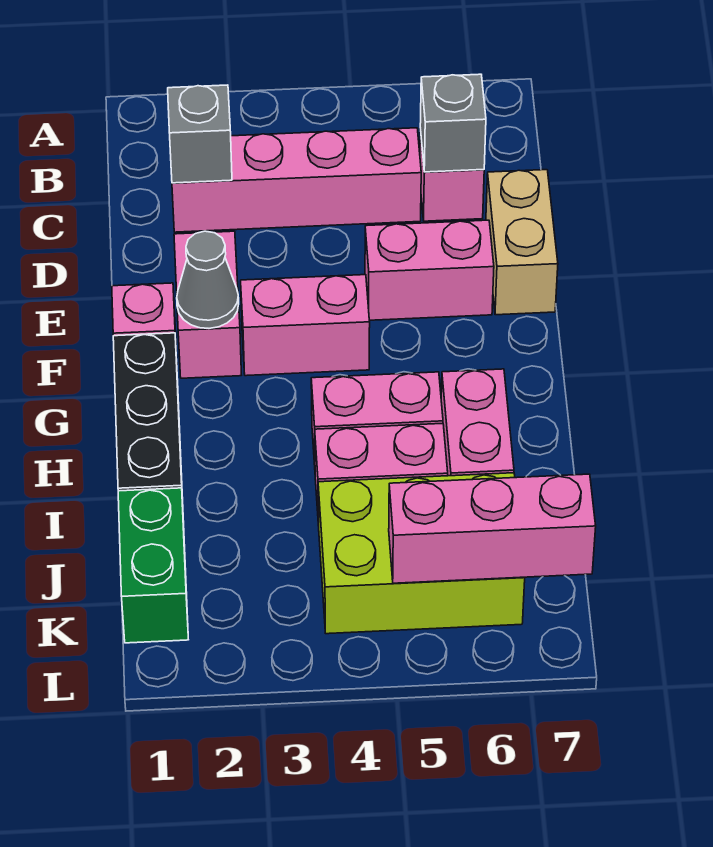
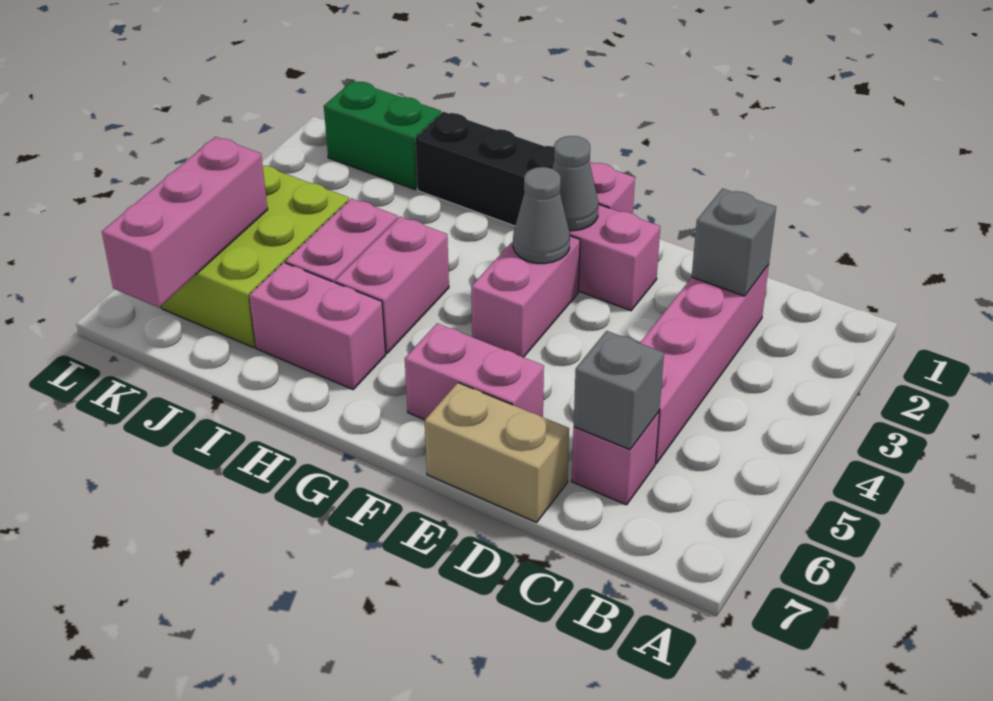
pink brick E5:E6 level 1 -> pink brick E6:F6 level 1
none -> grey cone F3 level 2

